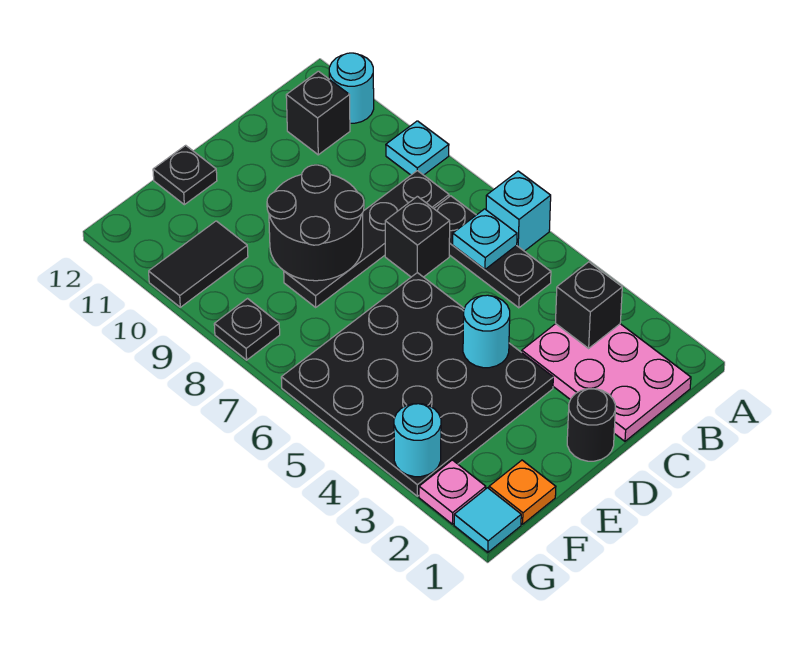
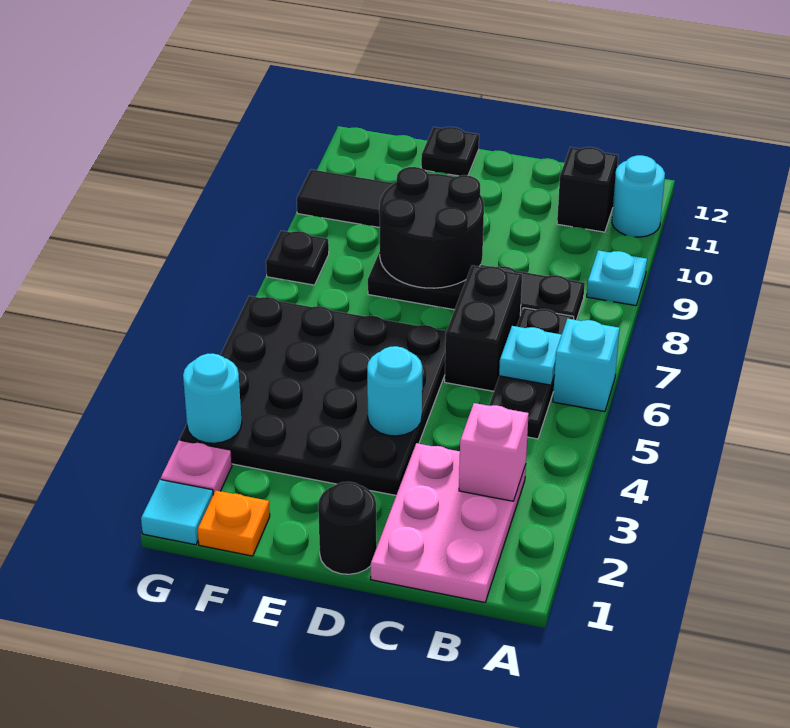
black brick B3 level 2 -> pink brick B3 level 2
black brick C7 level 1 -> black brick C6:C7 level 1

